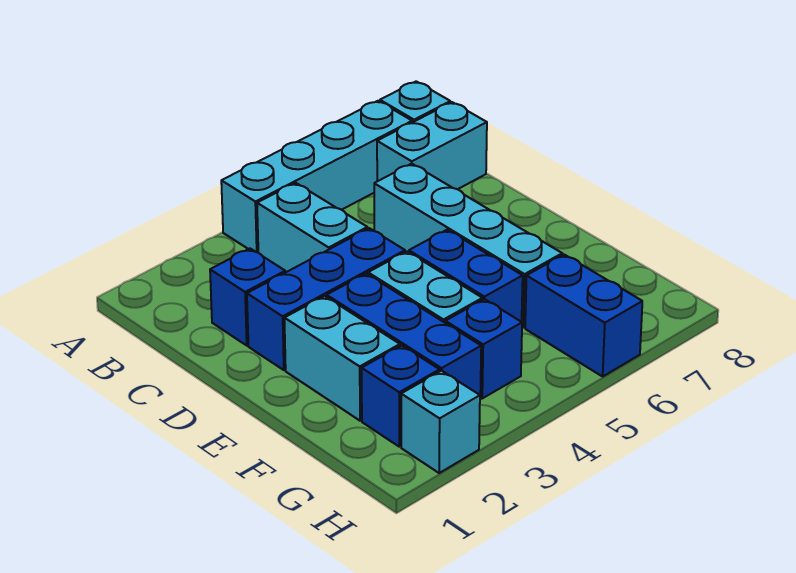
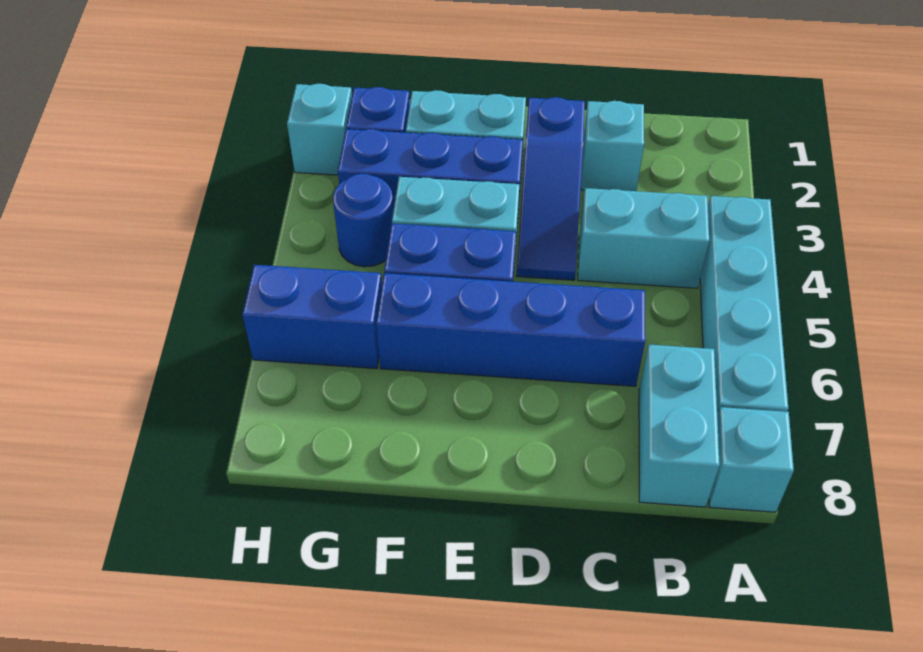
blue brick C2 level 1 -> cyan brick C2 level 1
cyan brick C6:F6 level 1 -> blue brick C6:F6 level 1
blue brick D2:D4 level 1 -> blue slope D2:D4 level 1 top 2
blue brick G4 level 1 -> blue round brick G4 level 1

